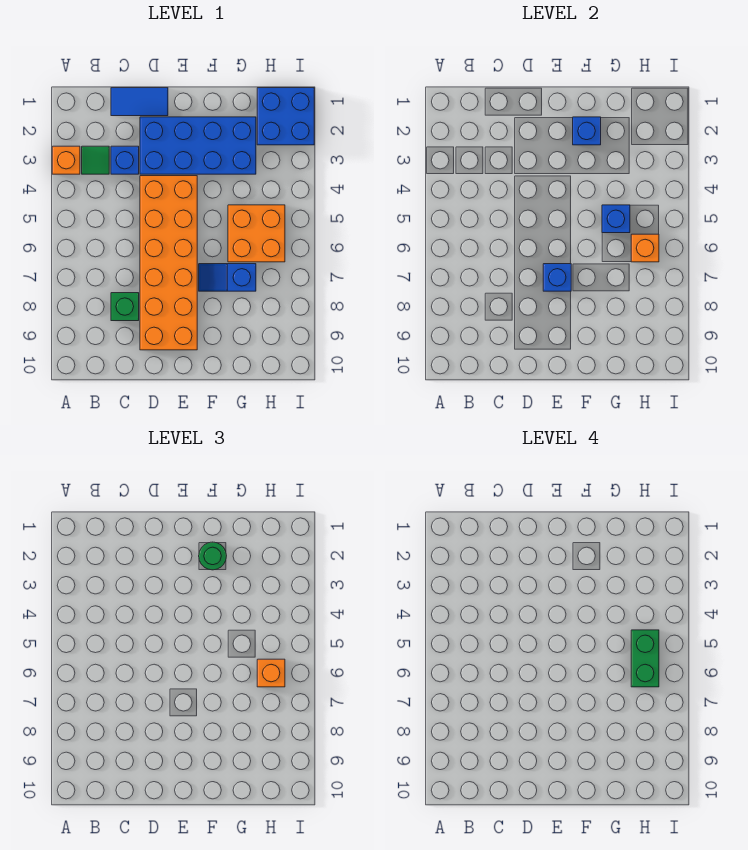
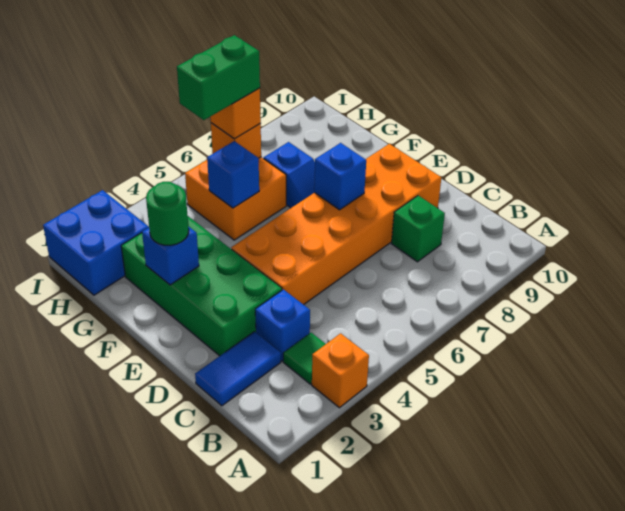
blue tile C1:D1 level 1 -> blue tile C1:C2 level 1
blue brick D2:G3 level 1 -> green brick D2:G3 level 1

